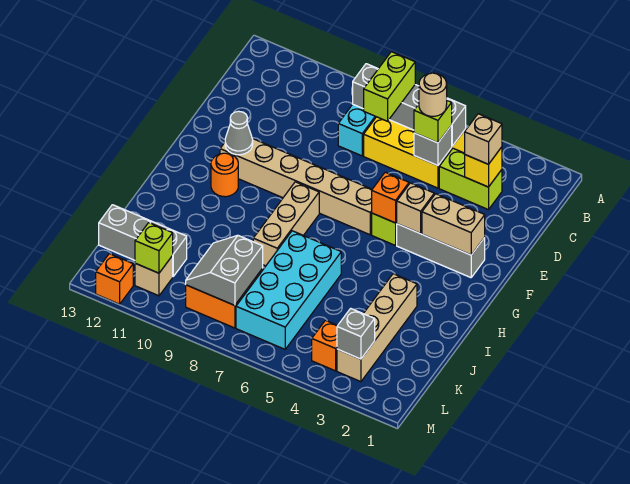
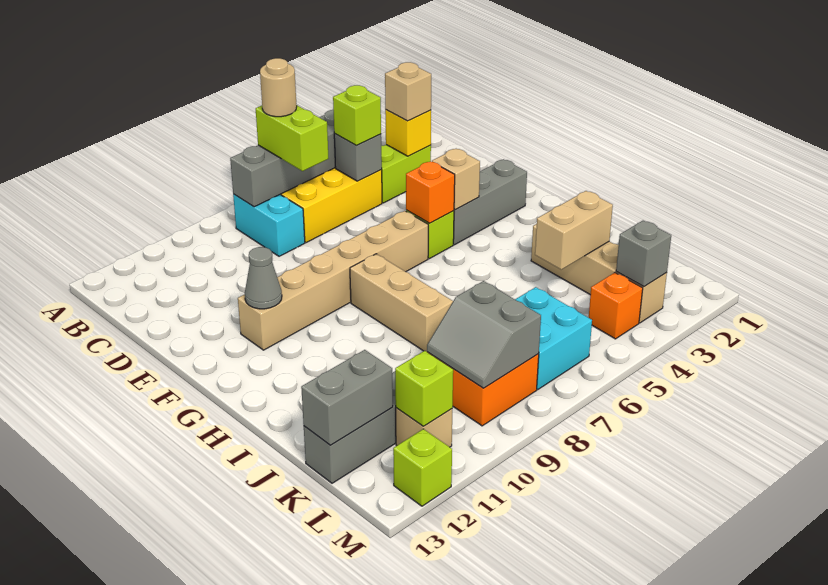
tan round brick C5 level 4 -> tan round brick B7 level 4
tan brick F2:F3 level 2 -> tan brick J3:J4 level 2
orange round brick G11 level 1 -> none
cyan brick I6:L7 level 1 -> cyan brick K6:L7 level 1
none -> grey brick K12:K13 level 2
orange brick M12 level 1 -> lime brick M12 level 1

